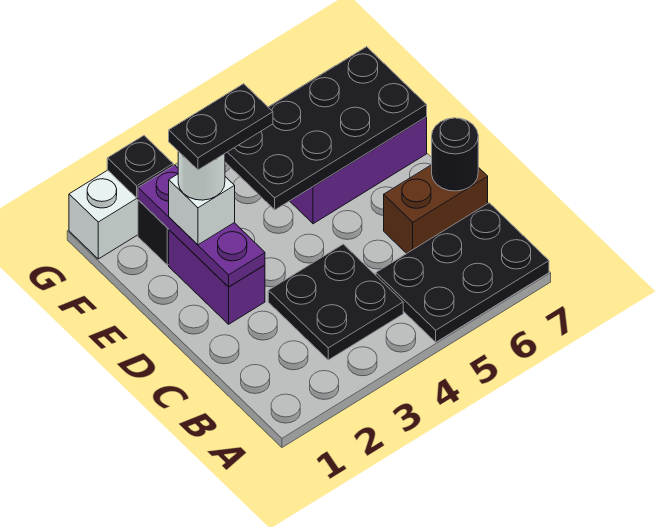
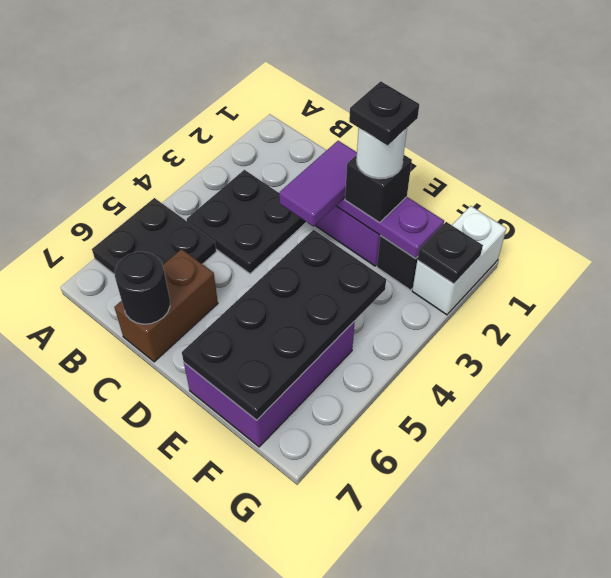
black plate A5:B7 level 1 -> black plate A5:B6 level 1
none -> purple tile D2:D3 level 3
white brick E2 level 3 -> black brick E2 level 3
black plate E2:E3 level 5 -> black plate E2 level 5

